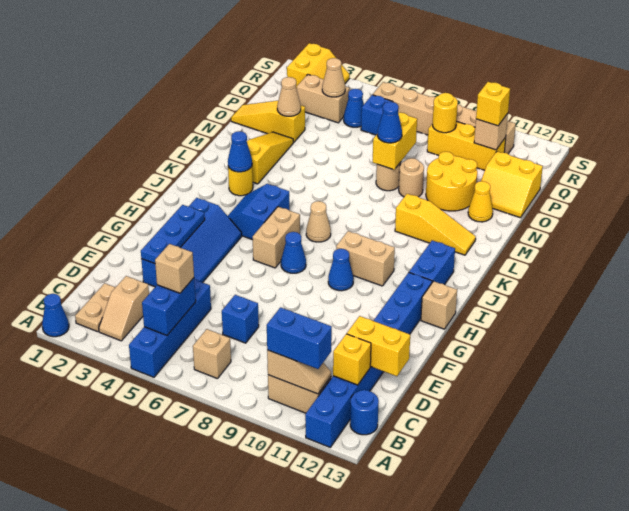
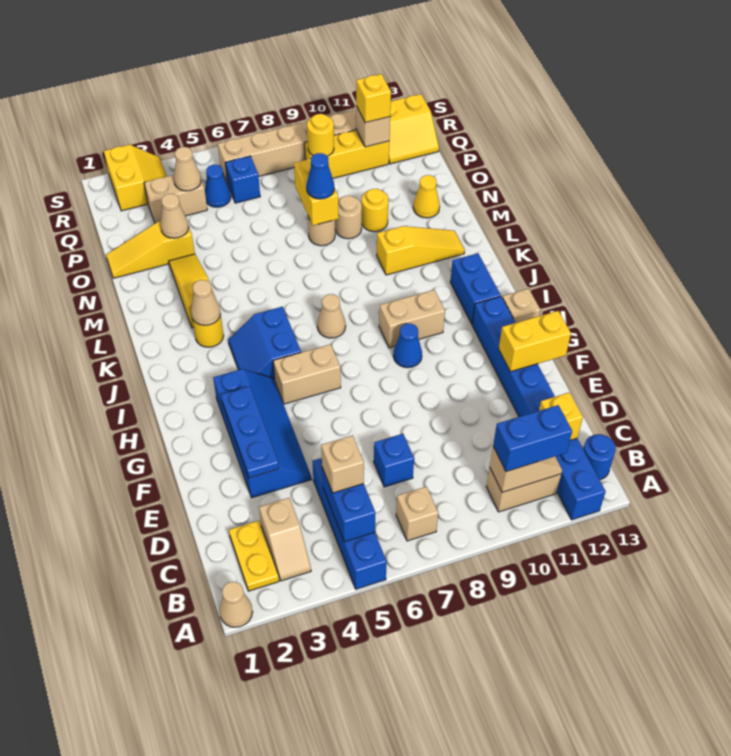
blue cone A1 level 1 -> tan cone A1 level 1
tan plate B2:C2 level 1 -> yellow plate B2:C2 level 1
yellow brick D12:D13 level 2 -> yellow brick F12:F13 level 2
tan brick H6:I6 level 1 -> tan brick H5:H6 level 1
blue cone H7 level 1 -> none
blue cone K3 level 2 -> tan cone K3 level 2
yellow round brick N10:O11 level 1 -> yellow round brick N10 level 1
yellow slope O12:P13 level 1 top P -> yellow slope Q12:R13 level 1 top R

